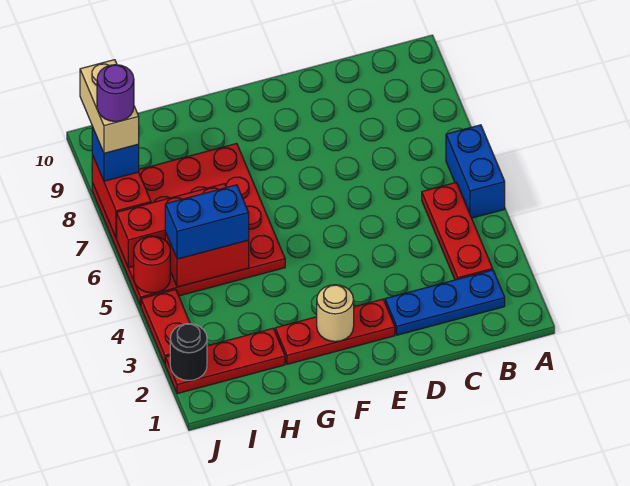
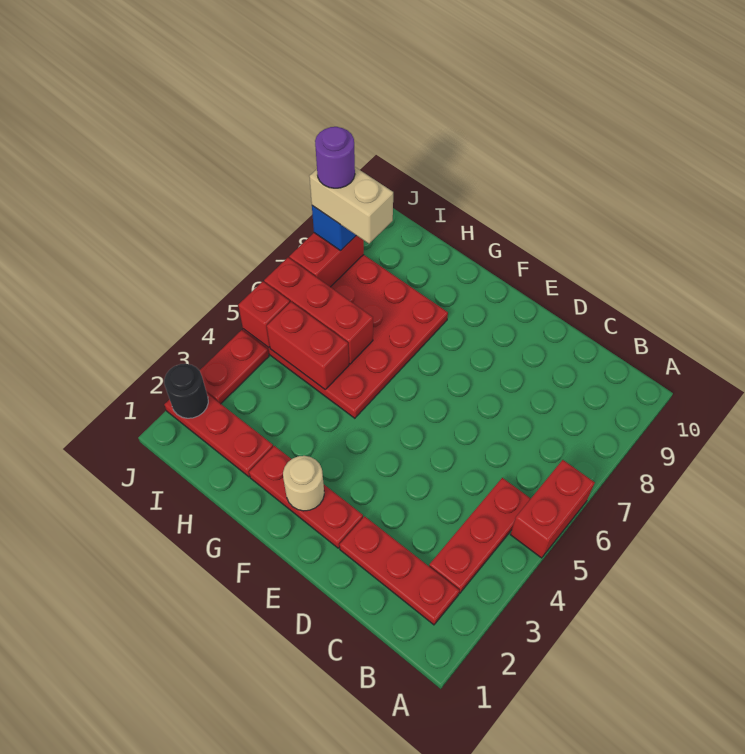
blue brick A5:A6 level 1 -> red brick A5:A6 level 1
blue plate B2:D2 level 1 -> red plate B2:D2 level 1
blue brick H5:I5 level 3 -> none
red round brick J5 level 2 -> red brick J5 level 2
tan brick J8:J9 level 4 -> tan brick I8:J8 level 4

